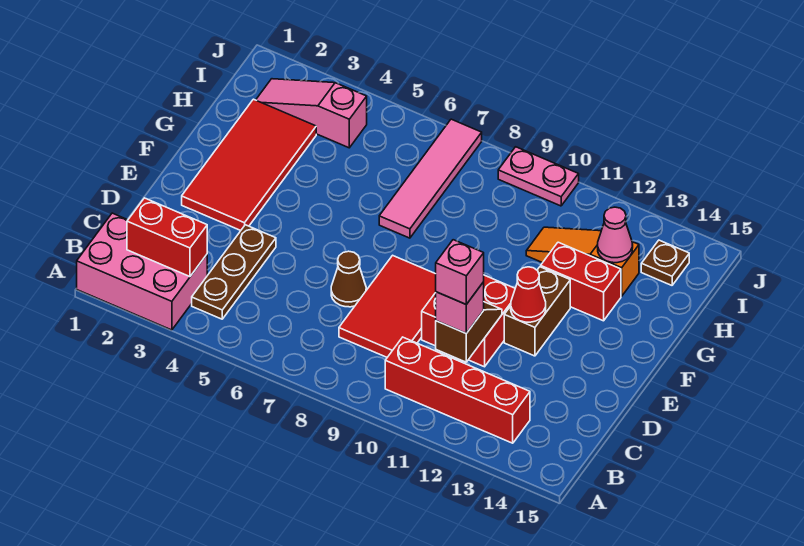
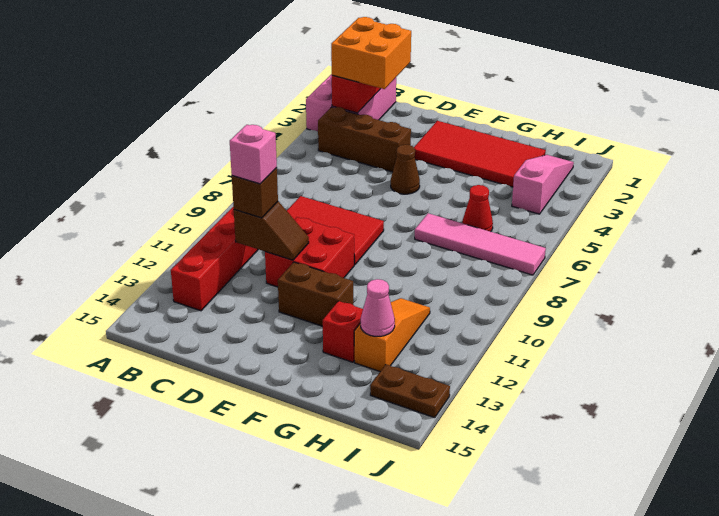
none -> orange brick B2:C3 level 3
brown plate B4:D4 level 1 -> brown brick B4:D4 level 1
pink brick C11 level 3 -> brown brick C11 level 3
brown cone D7 level 1 -> brown cone E5 level 1
red cone E12 level 2 -> red cone H6 level 1
red brick G12:G13 level 1 -> red brick G13 level 1
brown plate I14 level 1 -> brown plate I14:J14 level 1
pink plate J9:J10 level 1 -> none

